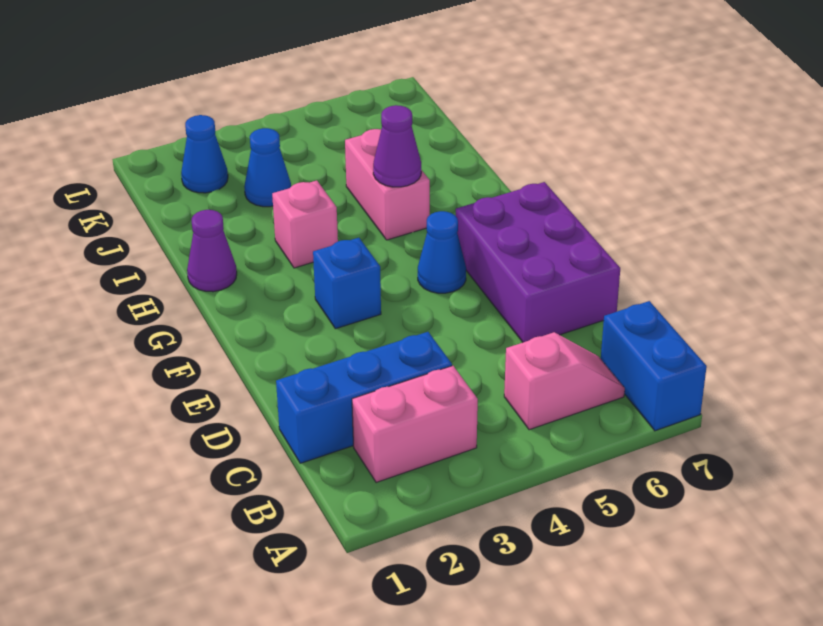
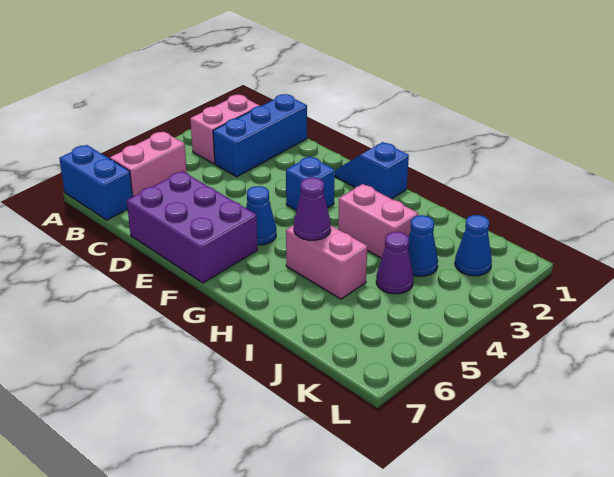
pink slope B5:B6 level 1 top 5 -> pink brick B5:B6 level 1
none -> blue slope F1:G1 level 1 top G
purple cone H1 level 1 -> purple cone J4 level 1
pink brick H3 level 1 -> pink brick H3:I3 level 1

